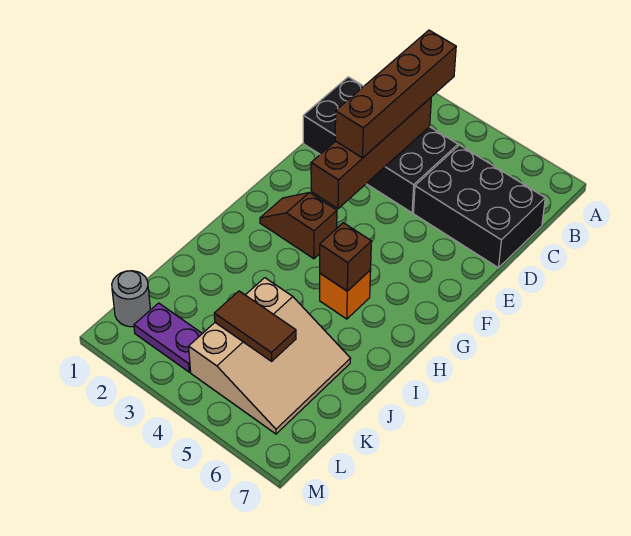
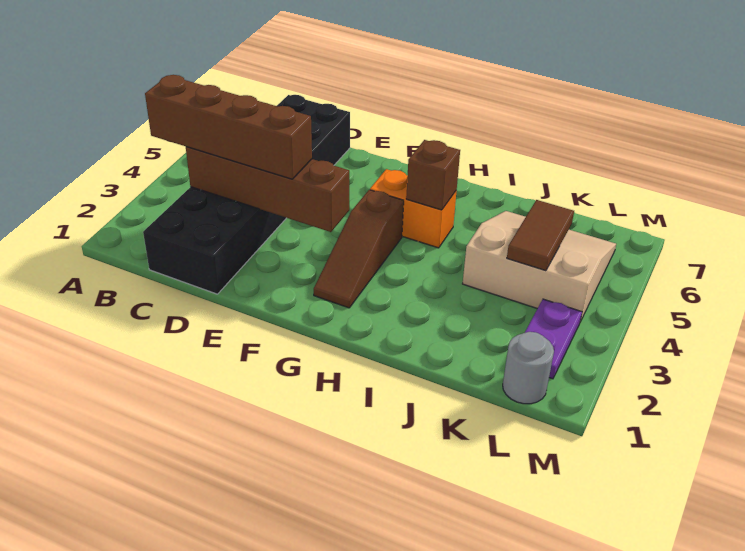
brown slope G2:G3 level 1 top 3 -> brown slope G2:G4 level 1 top 4
orange brick H5 level 1 -> orange brick G5:H5 level 1

